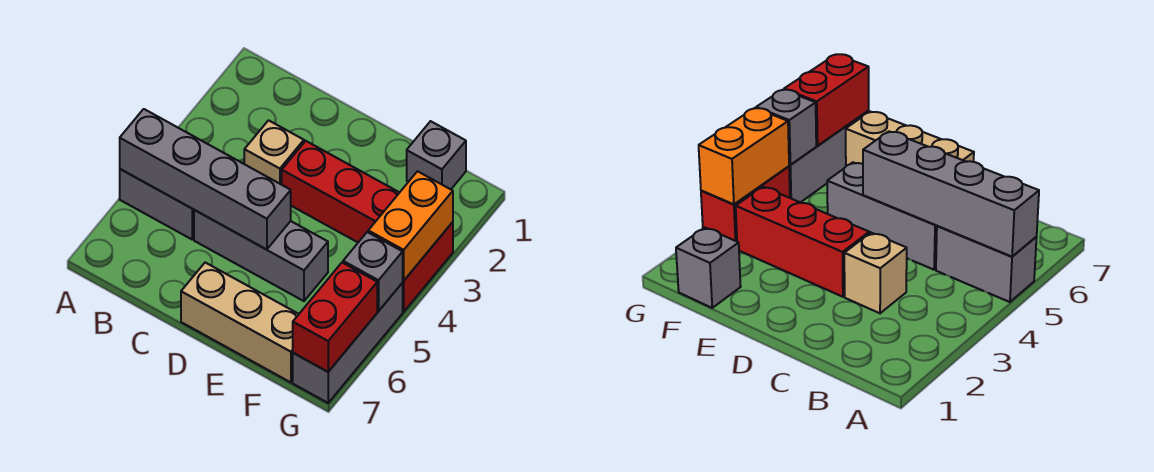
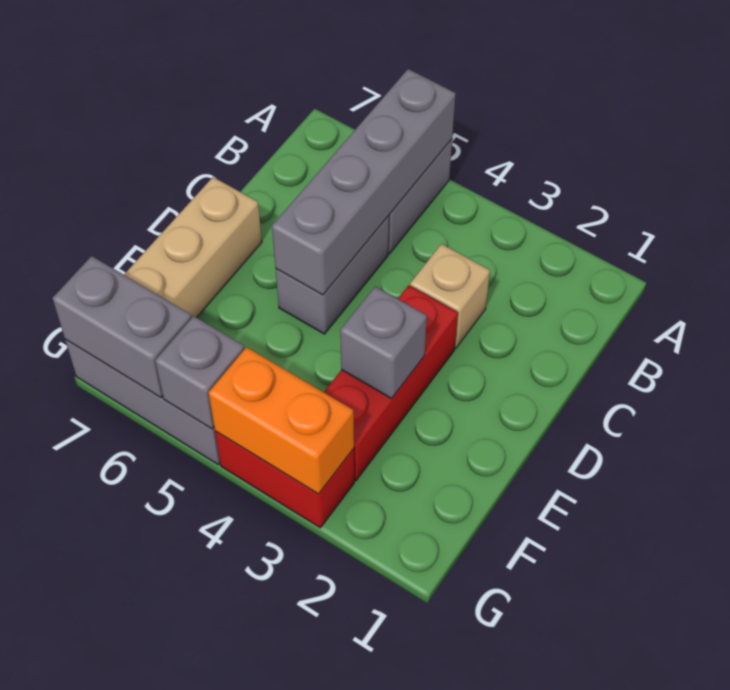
grey brick C5:E5 level 1 -> grey brick C5:D5 level 1
grey brick F1 level 1 -> grey brick E3 level 2
red brick G6:G7 level 2 -> grey brick G6:G7 level 2

